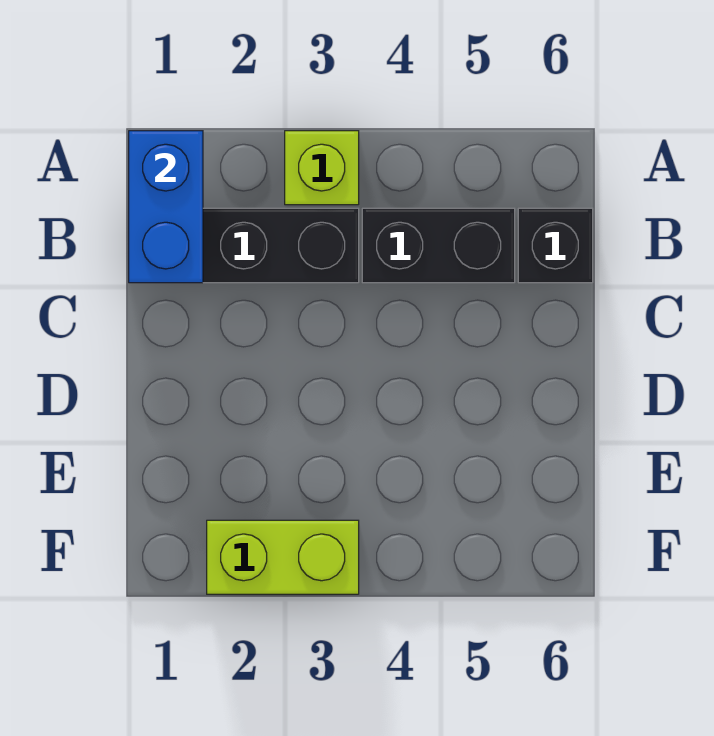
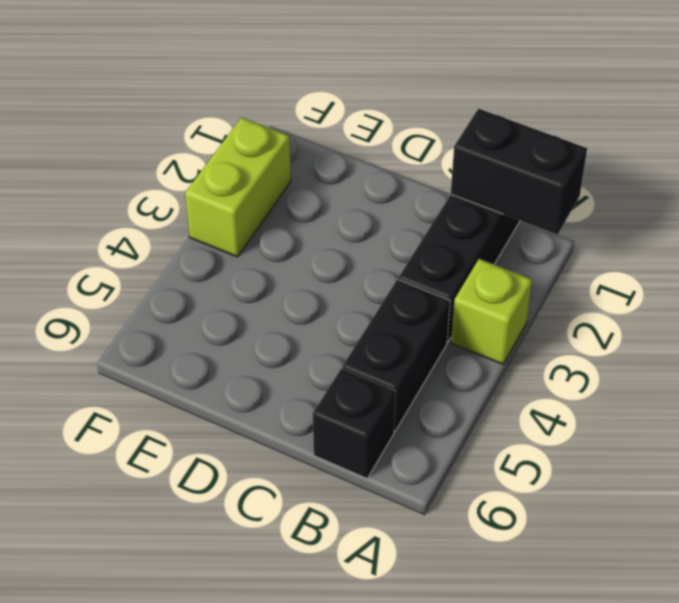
blue brick A1:B1 level 2 -> black brick A1:B1 level 2

